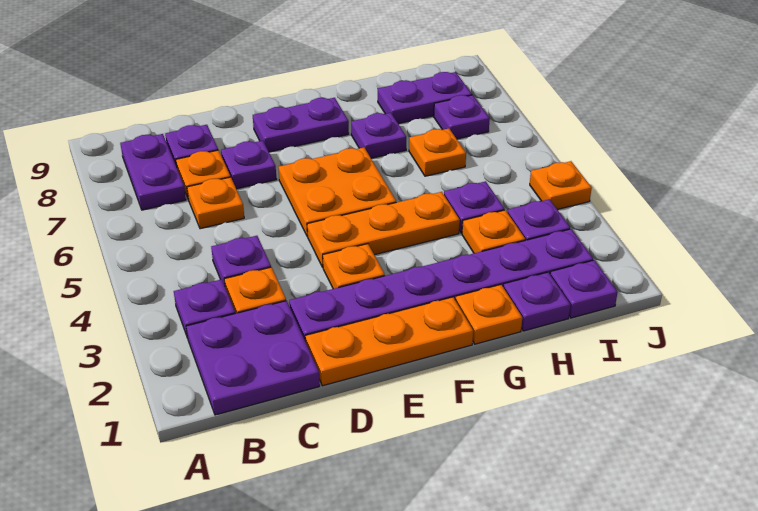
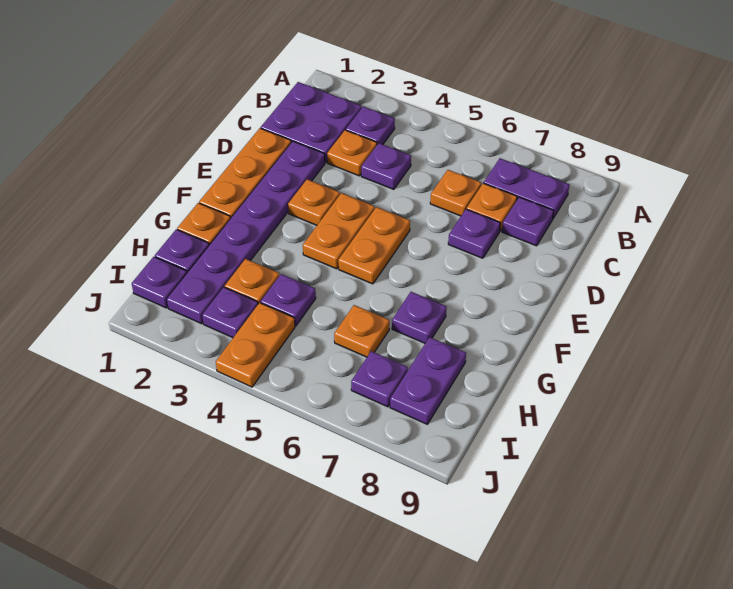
orange plate E4:G4 level 1 -> orange plate E4:F4 level 1
orange plate E5:F6 level 1 -> orange plate E5:F5 level 1
purple plate E8:F8 level 1 -> none
orange plate J4 level 1 -> orange plate I4:J4 level 1

